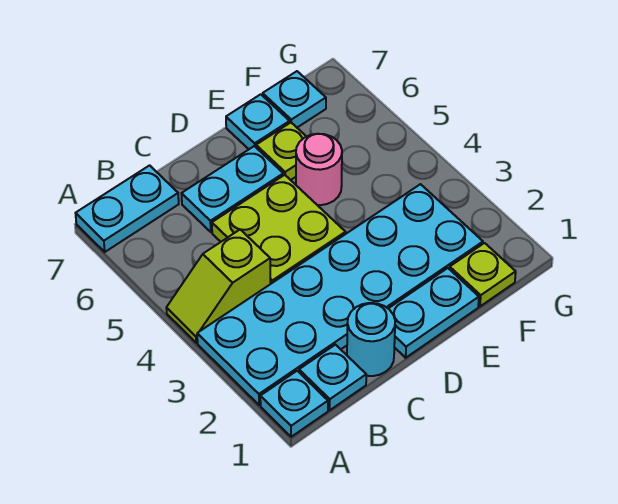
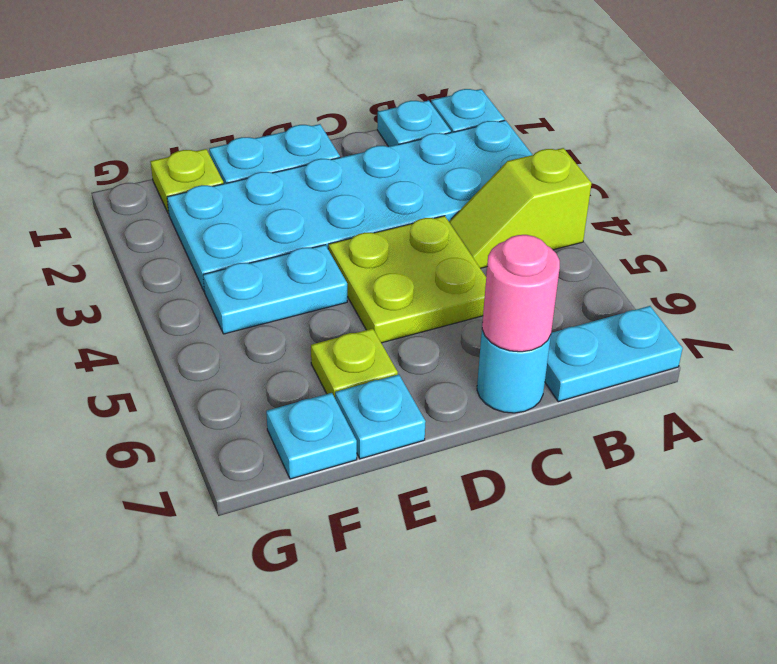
lime slope A4:B4 level 1 top B -> lime slope A4:B4 level 1 top A
cyan round brick C1 level 1 -> cyan round brick C7 level 1
cyan plate C6:D6 level 1 -> cyan plate E4:F4 level 1
pink round brick E5 level 1 -> pink round brick C7 level 2

